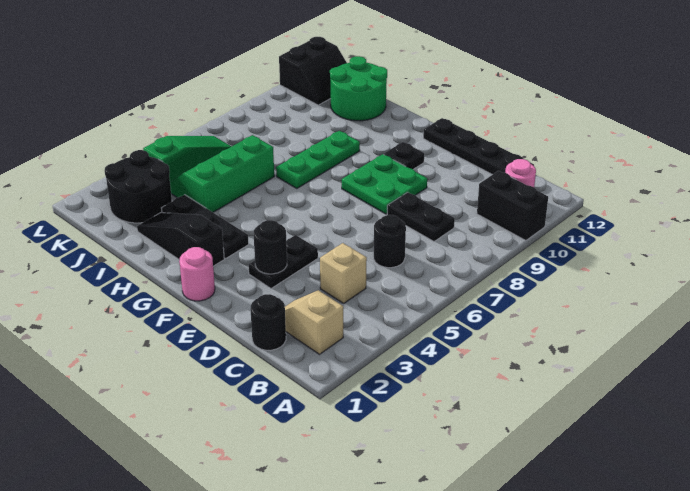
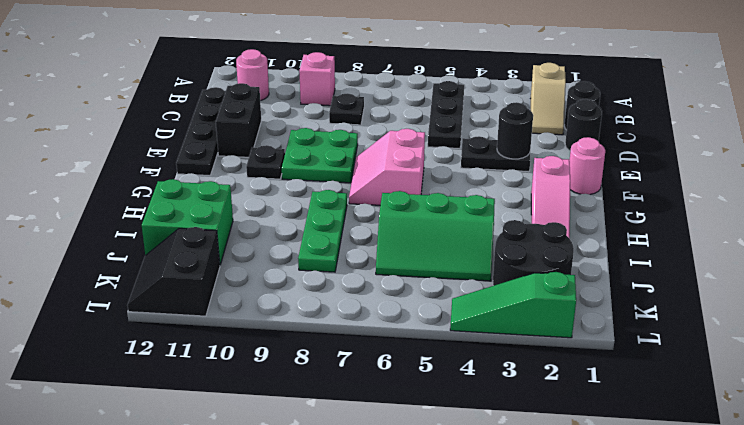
black brick A10:B10 level 1 -> black brick D11:E11 level 1
none -> pink brick B9 level 1
tan brick C4 level 1 -> none
black round brick C6 level 1 -> black round brick D1 level 1
black plate C8:D8 level 1 -> black plate C8 level 1
none -> pink slope F6:G7 level 1 top 6
black slope G2:I2 level 1 top G -> pink slope G2:I2 level 1 top G
black plate G3:I3 level 1 -> black plate B5:D5 level 1
green plate H7:H9 level 1 -> green plate H8:J8 level 1
green round brick I11:J12 level 1 -> green brick I11:J12 level 1
green slope K4:K6 level 1 top 4 -> green slope L2:L4 level 1 top 2
black slope K11:L12 level 1 top L -> black slope K11:L12 level 1 top 11

